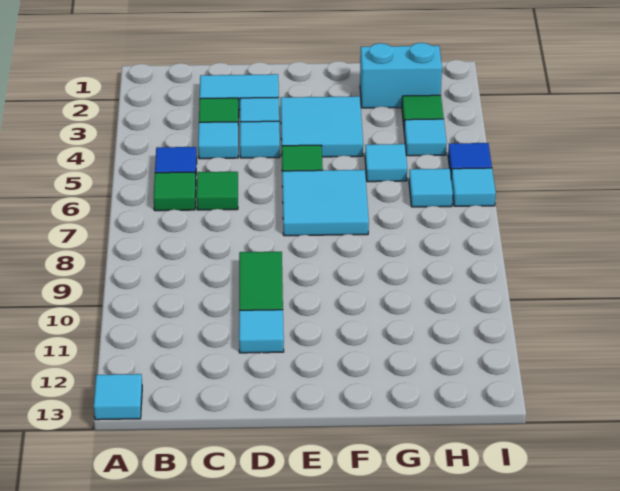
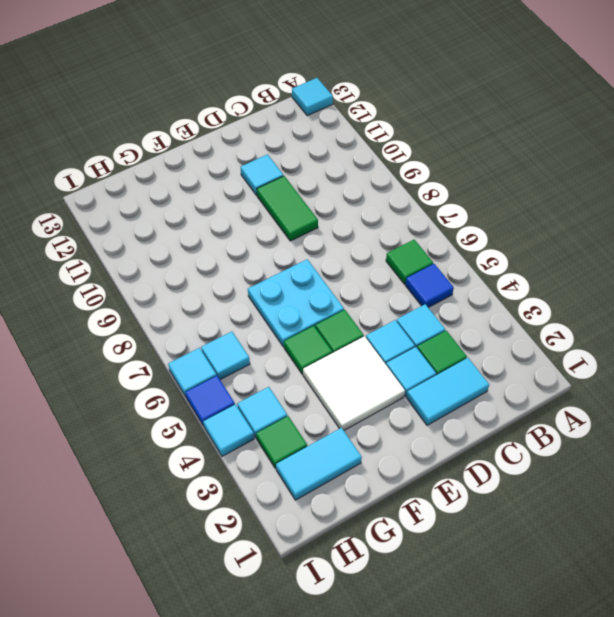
green tile C6 level 1 -> green tile F5 level 1
cyan tile E3:F4 level 1 -> white tile E3:F4 level 1
cyan tile E6:F7 level 1 -> cyan plate E6:F7 level 1
cyan brick G2:H2 level 1 -> cyan tile G2:H2 level 1
cyan tile G5 level 1 -> cyan tile I4 level 1

